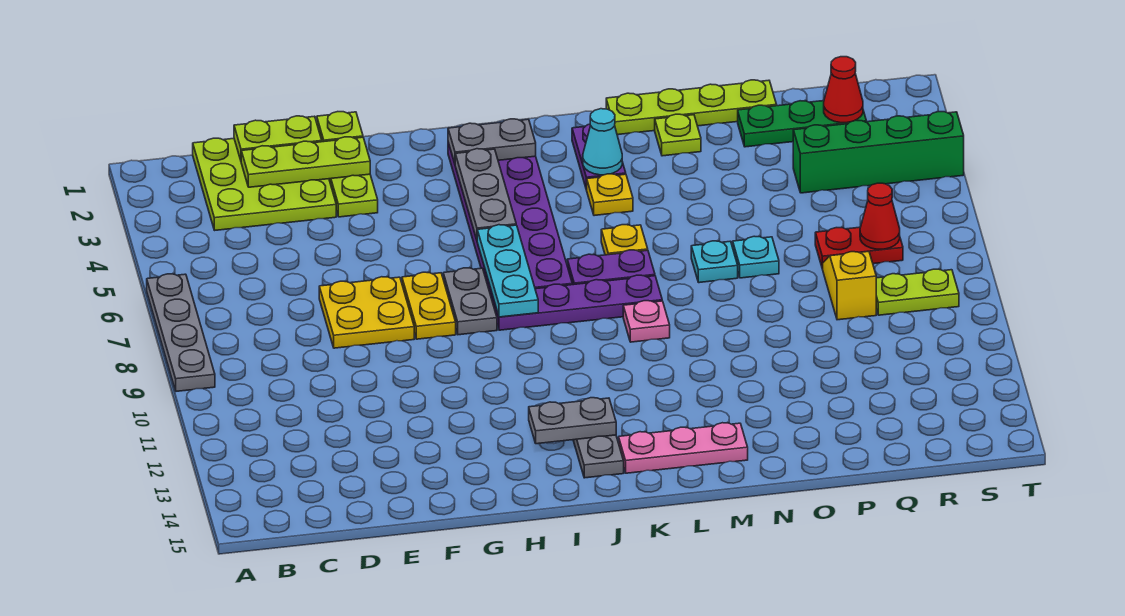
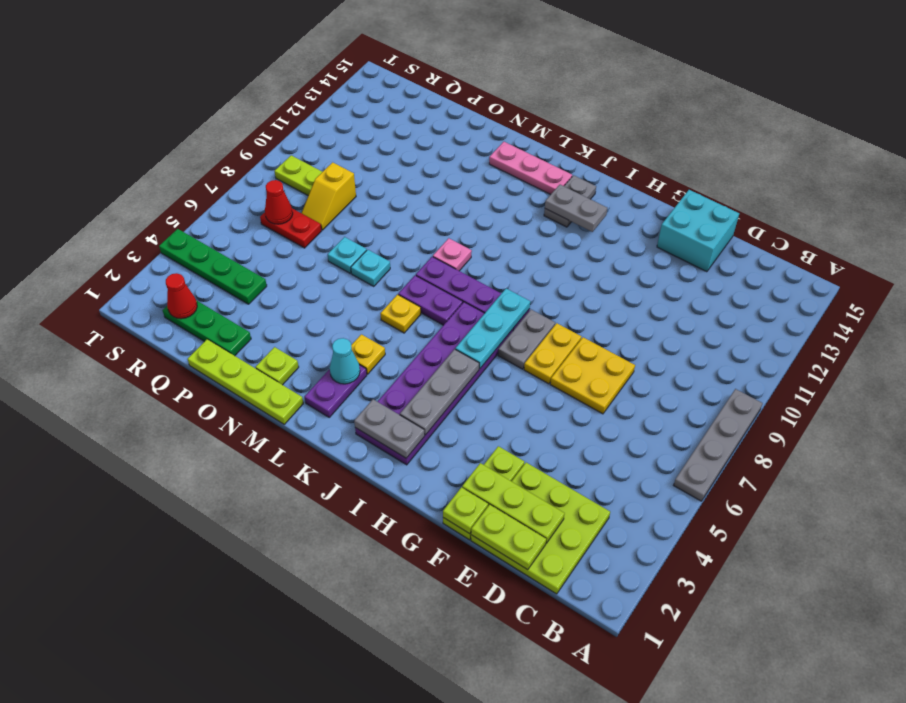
none -> cyan brick E14:F15 level 1
green brick Q4:T4 level 1 -> green plate Q4:T4 level 1

